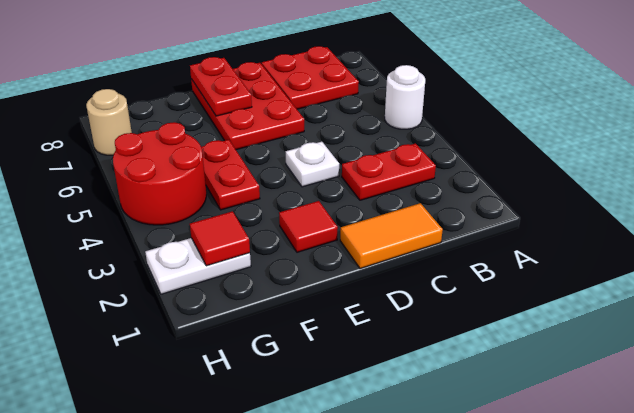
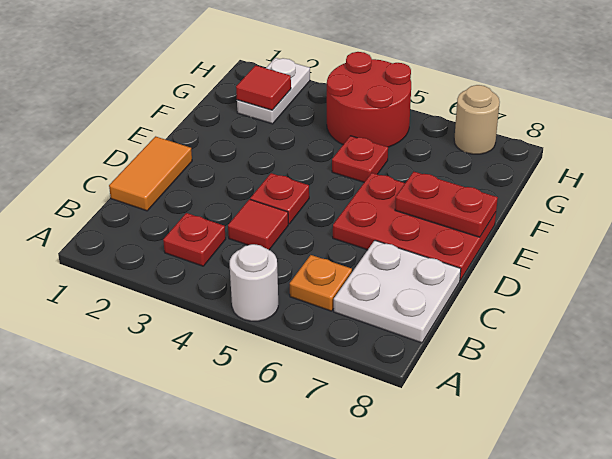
red plate B3:C3 level 1 -> red plate B3 level 1
none -> orange plate B6 level 1
red plate B7:C8 level 1 -> white plate B7:C8 level 1
white plate D4 level 1 -> red plate D4 level 1
red tile E2 level 1 -> red tile C4 level 1
red plate F4:F5 level 1 -> red plate F5 level 1

